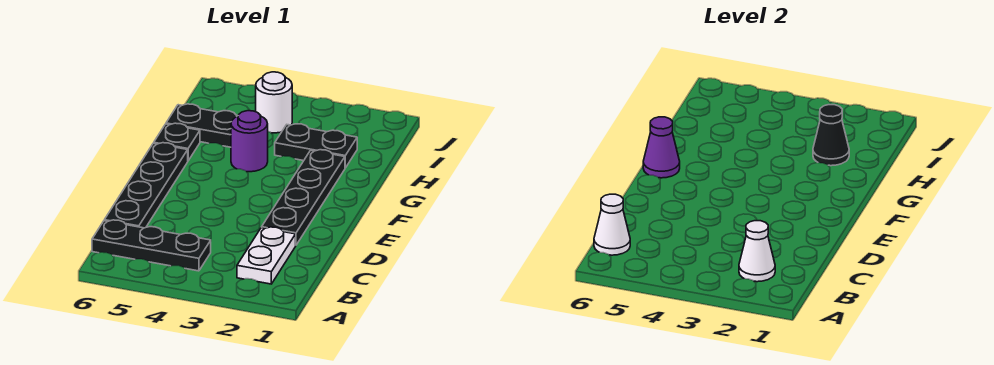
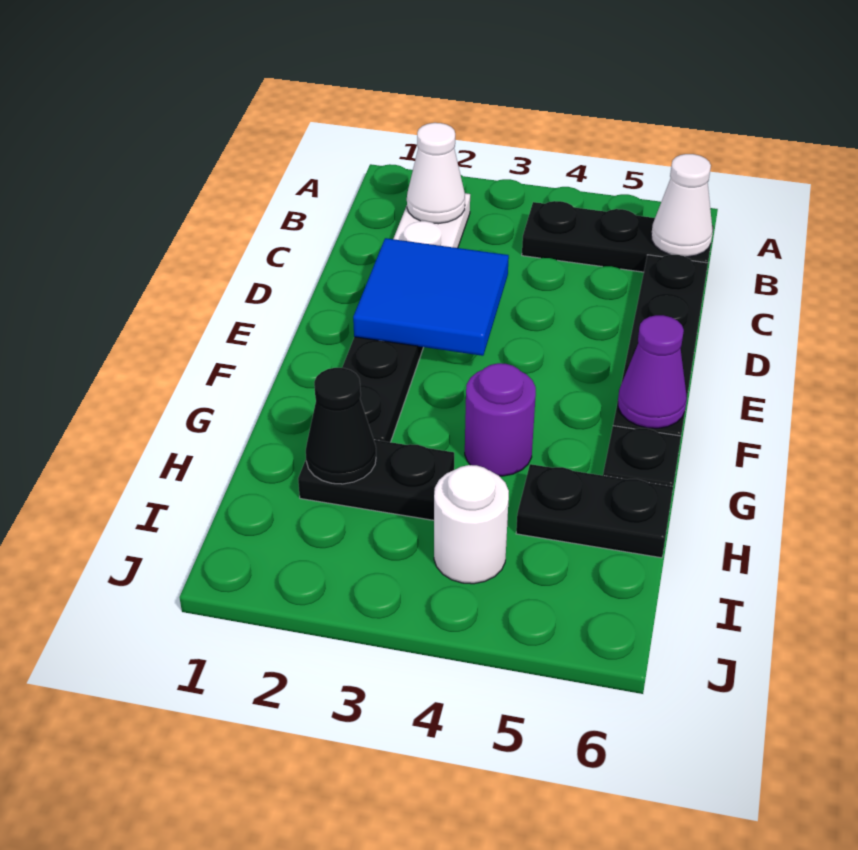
none -> blue tile D2:E3 level 2

